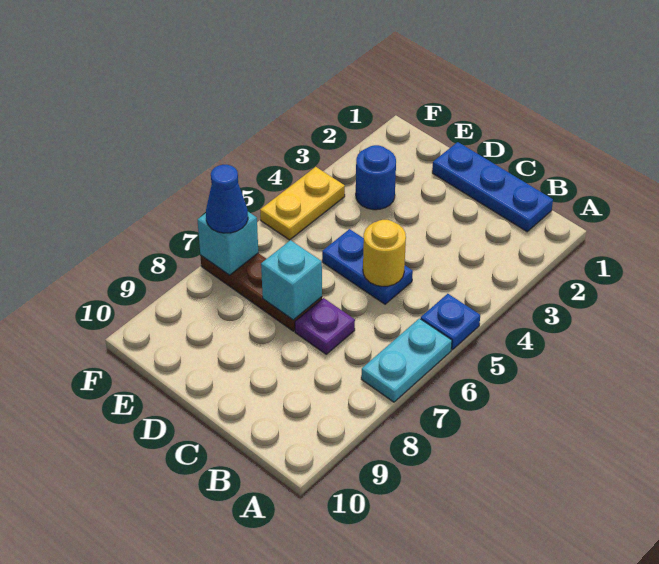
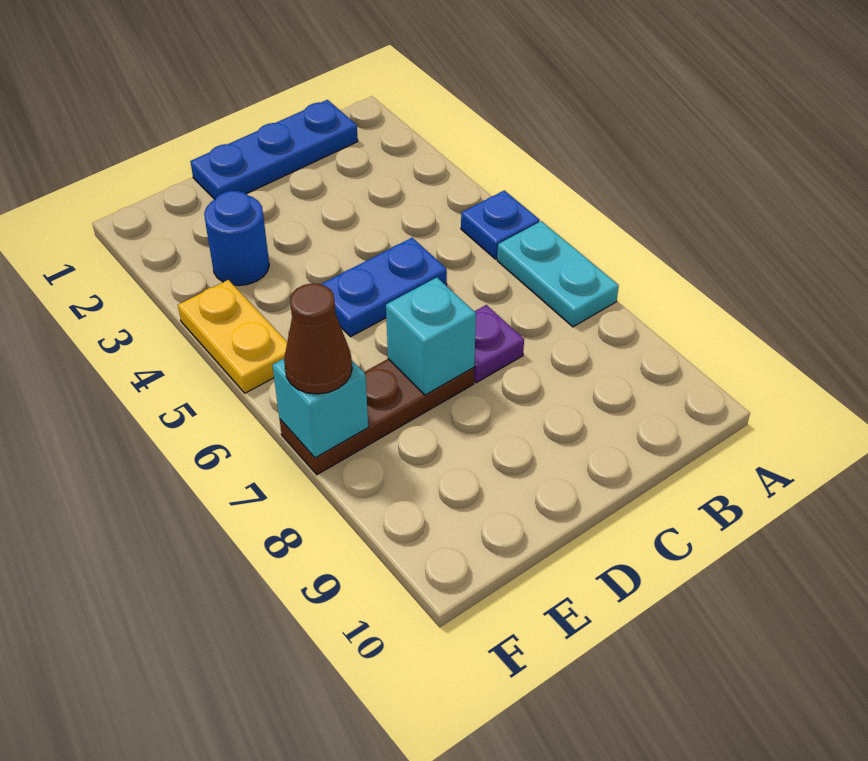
yellow round brick C5 level 2 -> none
blue cone F7 level 3 -> brown cone F7 level 3

